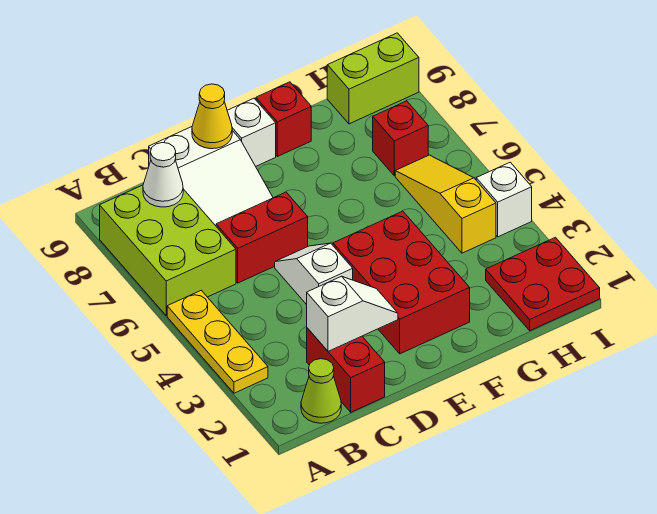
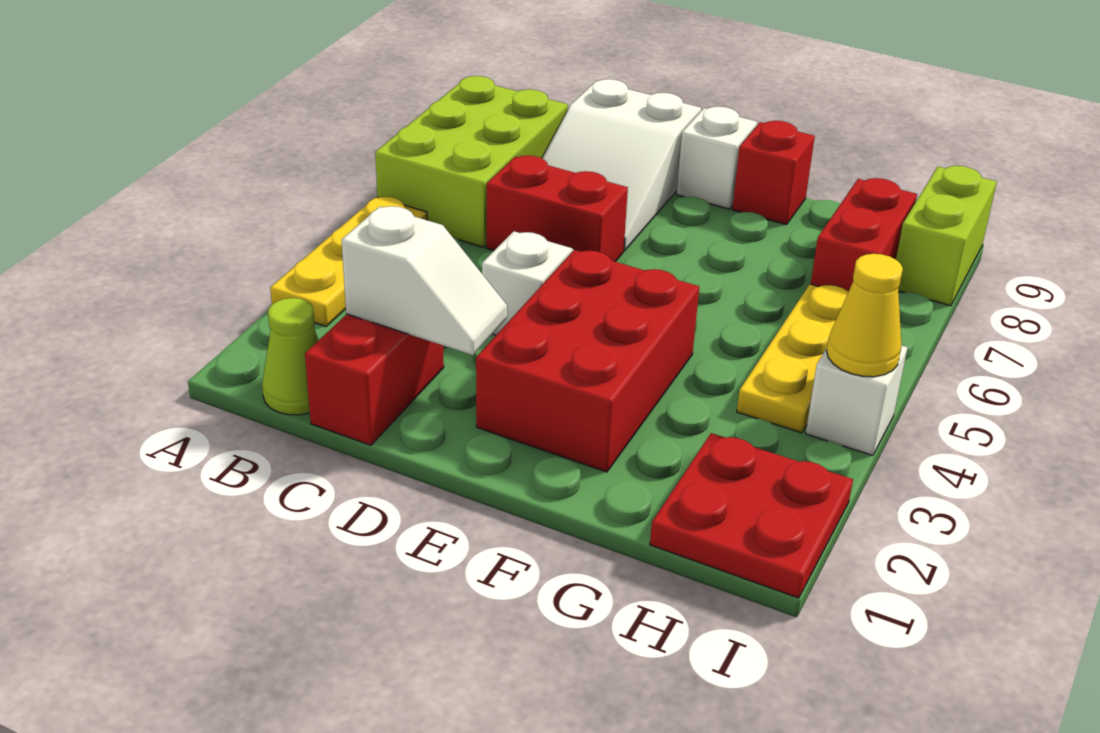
white cone B8 level 2 -> none
yellow cone D9 level 2 -> yellow cone I4 level 2
yellow slope H4:H6 level 1 top 4 -> yellow plate H4:H6 level 1
red brick H7 level 1 -> red brick H7:H8 level 1
lime brick H9:I9 level 1 -> lime brick I8:I9 level 1

